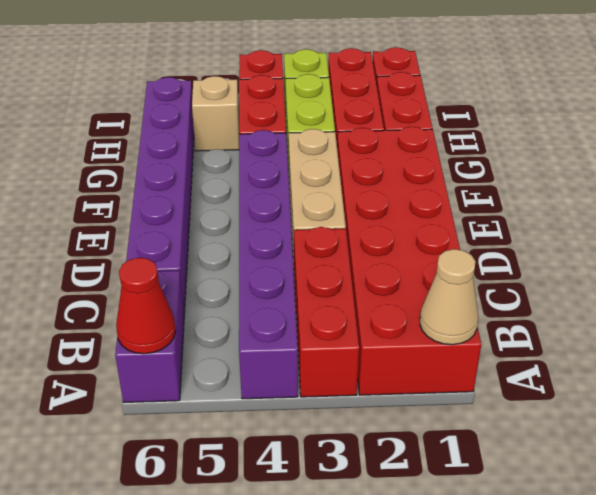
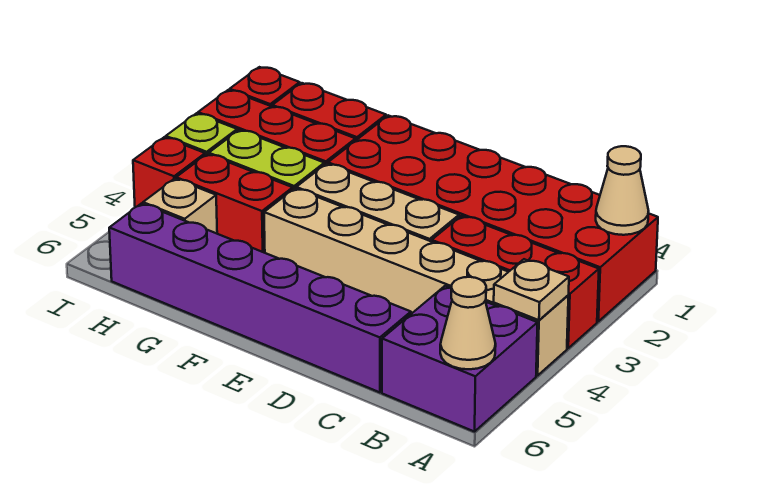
purple brick A4:F4 level 1 -> tan brick A4:F4 level 1
none -> tan plate A4 level 2
purple brick A6:B6 level 1 -> purple brick A5:B6 level 1
red cone A6 level 2 -> tan cone A6 level 2

